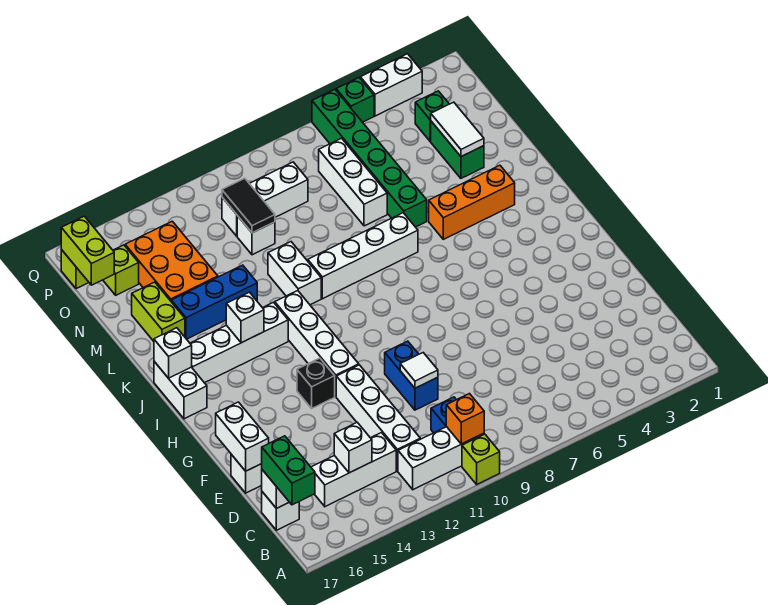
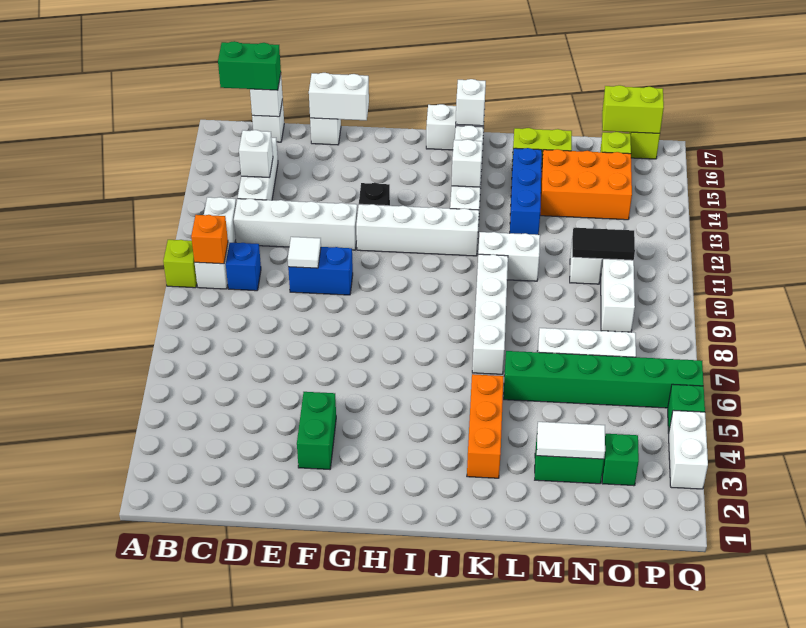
none -> green brick F3:F4 level 1

